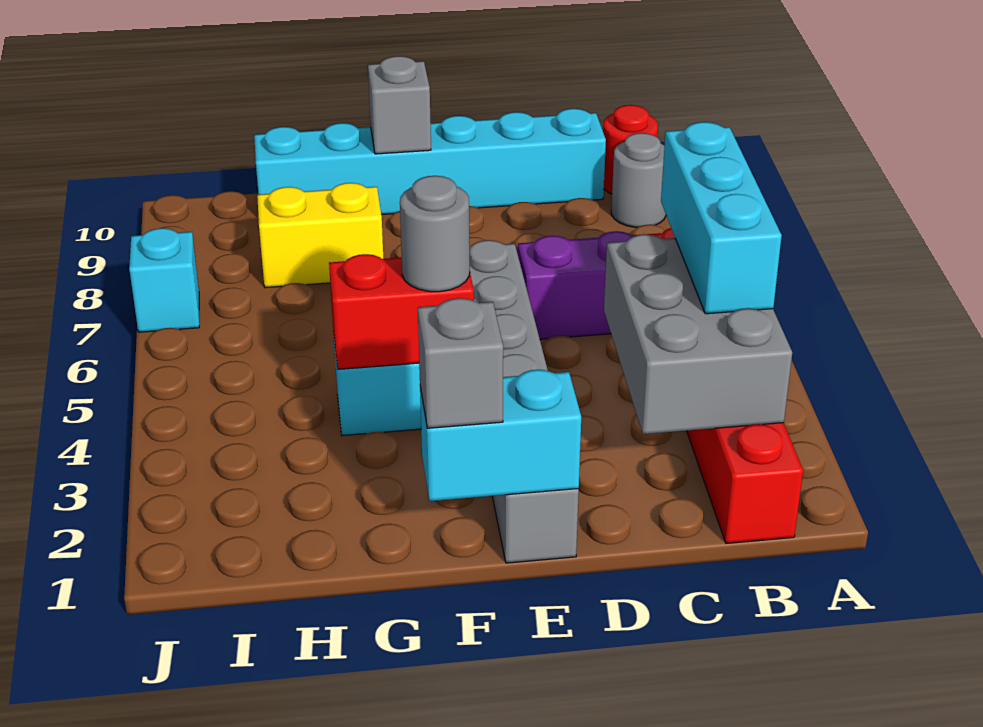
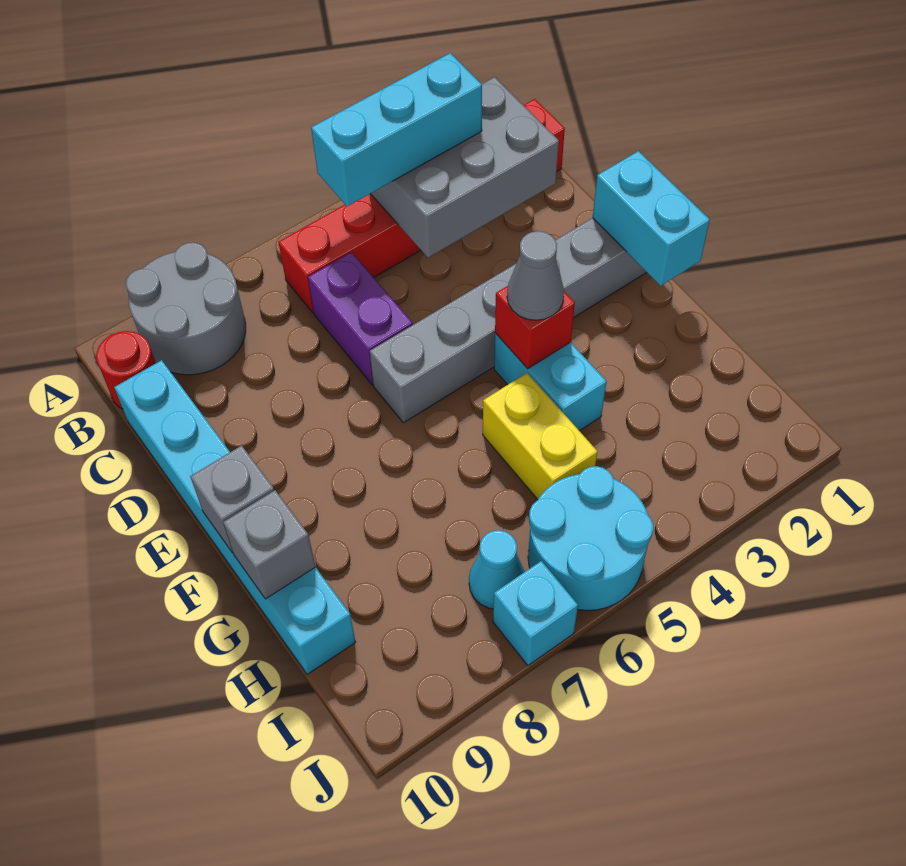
grey round brick B9 level 1 -> grey round brick A8:B9 level 1
grey brick F1 level 3 -> grey brick G10 level 2
red brick F4:G4 level 2 -> red brick F4 level 2
grey round brick F4 level 3 -> grey cone F4 level 3
yellow brick G8:H8 level 1 -> yellow brick G5:H5 level 1
none -> cyan round brick I5:J6 level 1
none -> cyan cone I7 level 1

